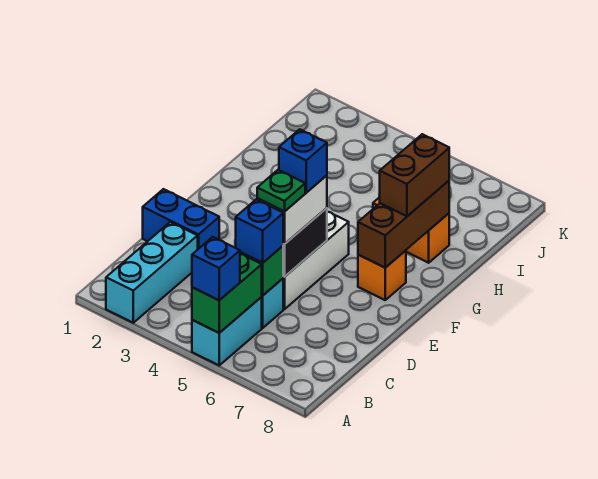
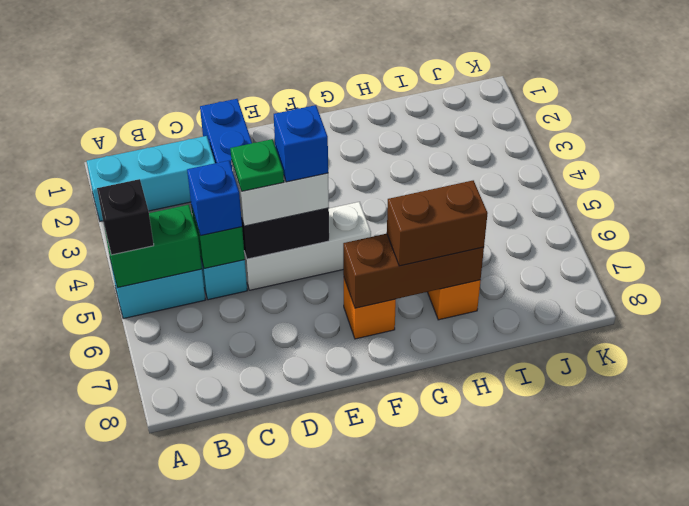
blue brick A5 level 3 -> black brick A5 level 3

